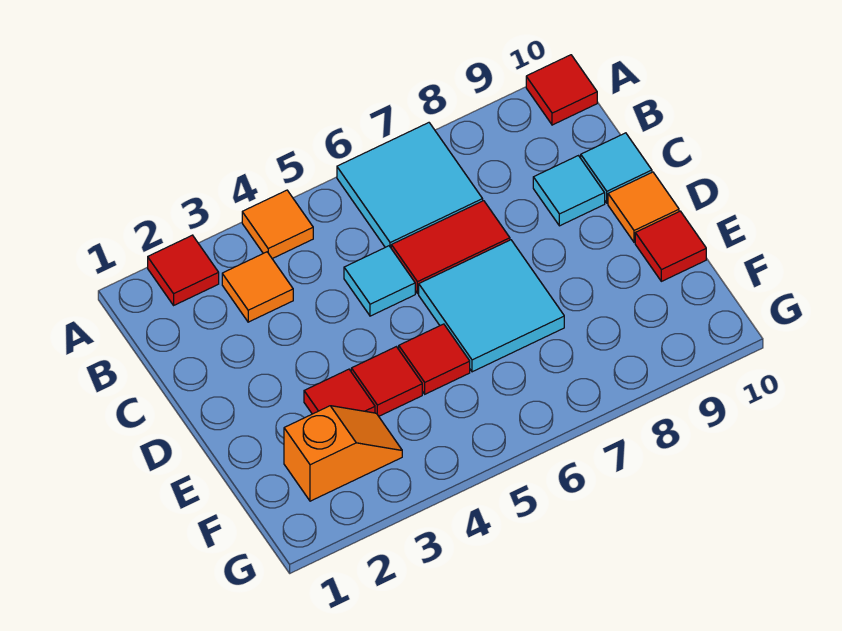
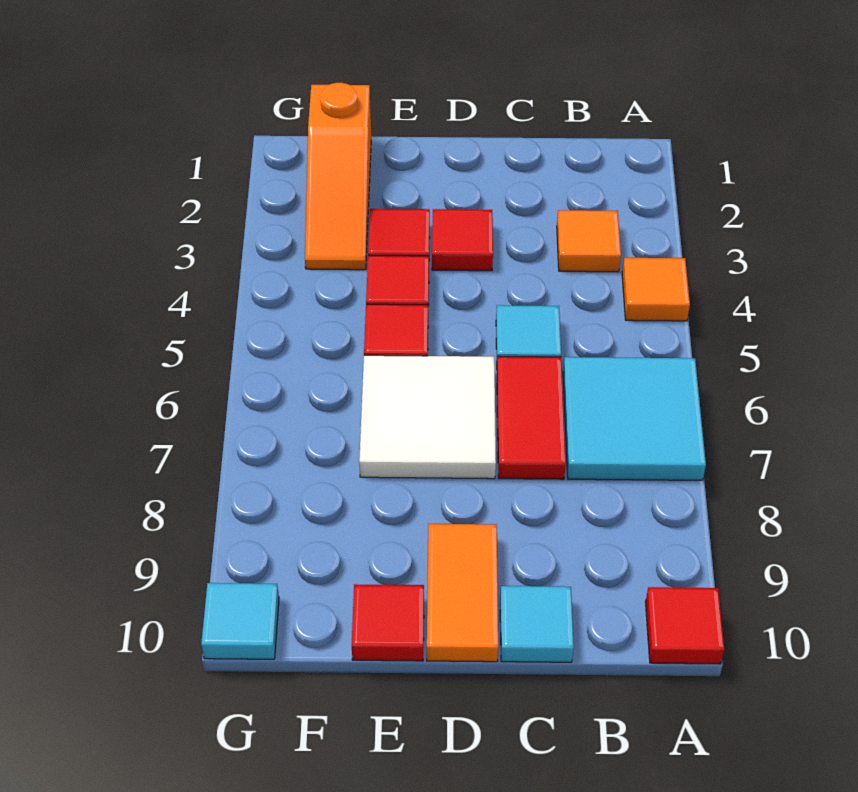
red tile A2 level 1 -> red tile D3 level 1
cyan tile C9 level 1 -> cyan tile G10 level 1
cyan tile D6:E7 level 1 -> white tile D6:E7 level 1
orange tile D10 level 1 -> orange tile D9:D10 level 1
orange slope F2:F3 level 1 top 2 -> orange slope F1:F3 level 1 top 1

